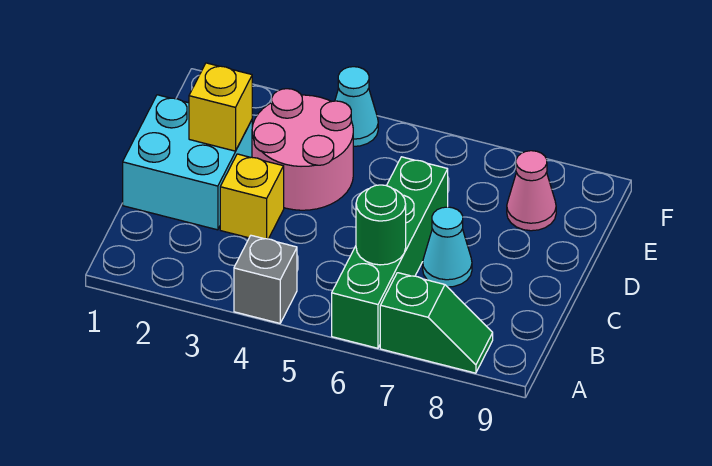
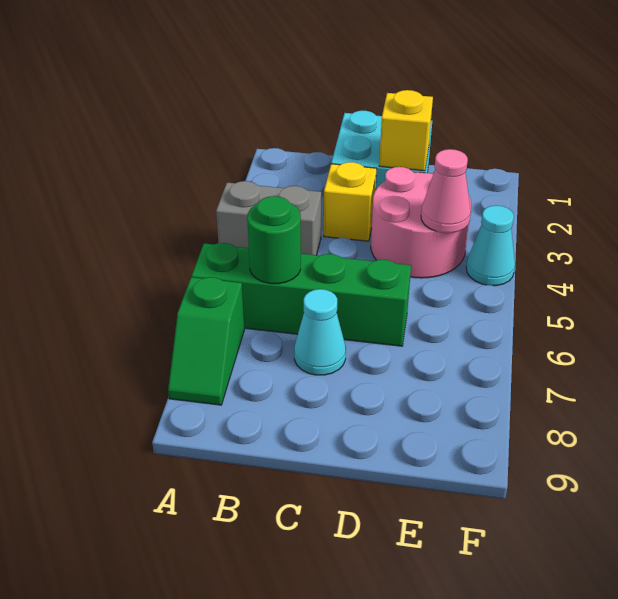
grey brick A4 level 1 -> grey brick A4:B4 level 1
pink cone E8 level 1 -> pink cone E4 level 2

